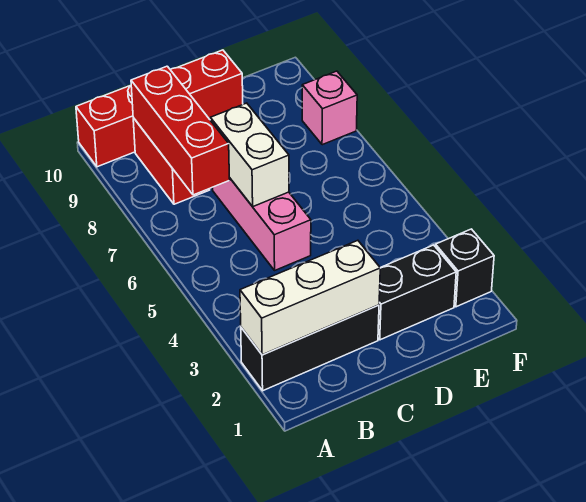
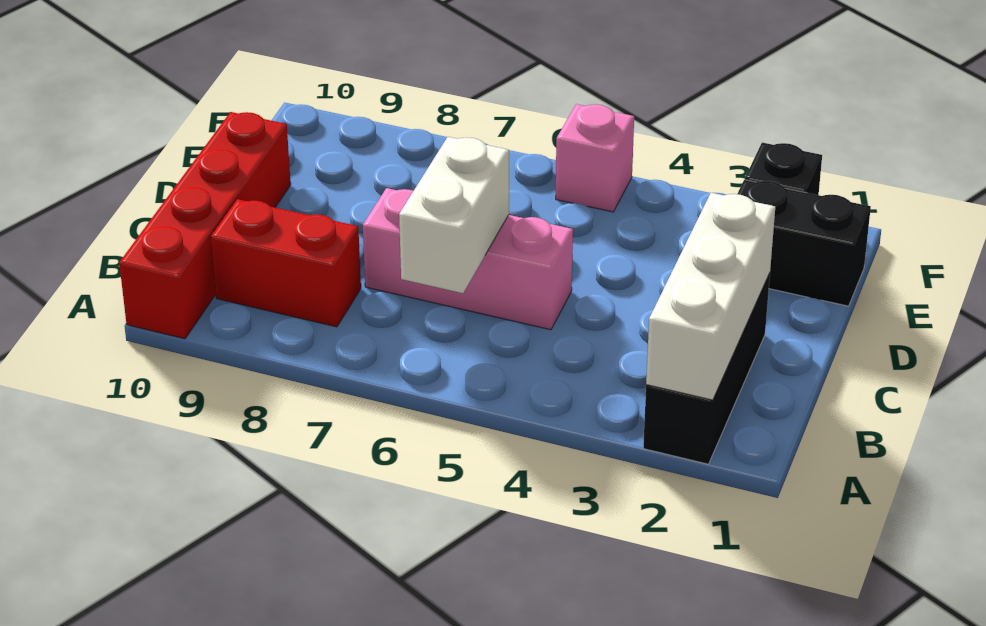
red brick B7:B9 level 2 -> none
white brick C6:C7 level 2 -> white brick B6:C6 level 2
black brick D2:E2 level 1 -> black brick E1:E2 level 1
pink brick F8 level 1 -> pink brick F5 level 1

